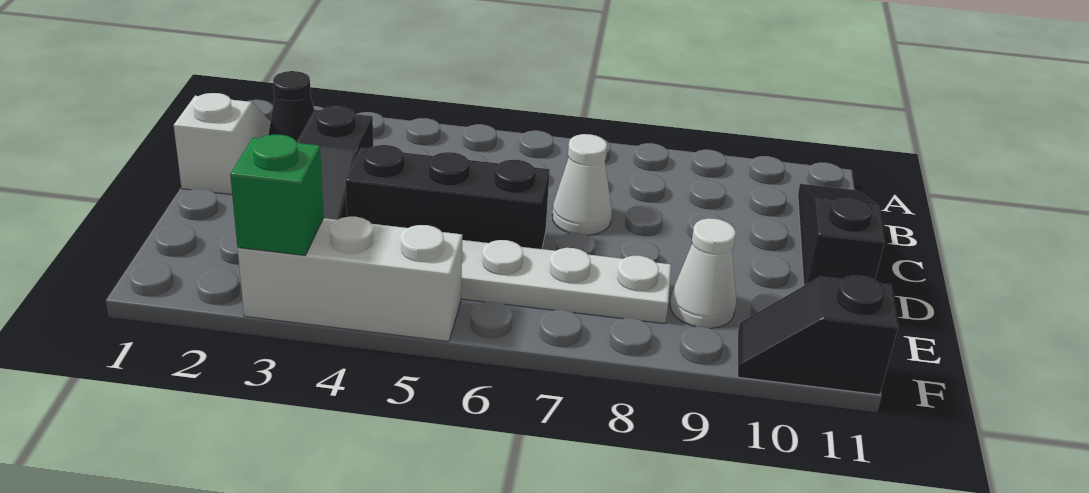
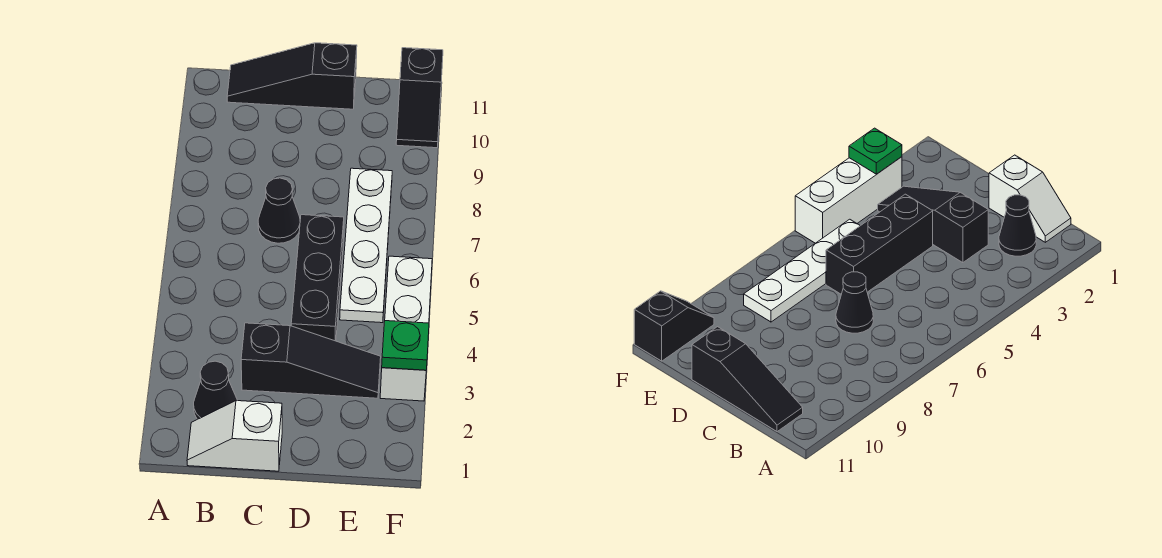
white cone C7 level 1 -> black cone C7 level 1
white cone E9 level 1 -> none
green brick F3 level 2 -> green plate F3 level 2

